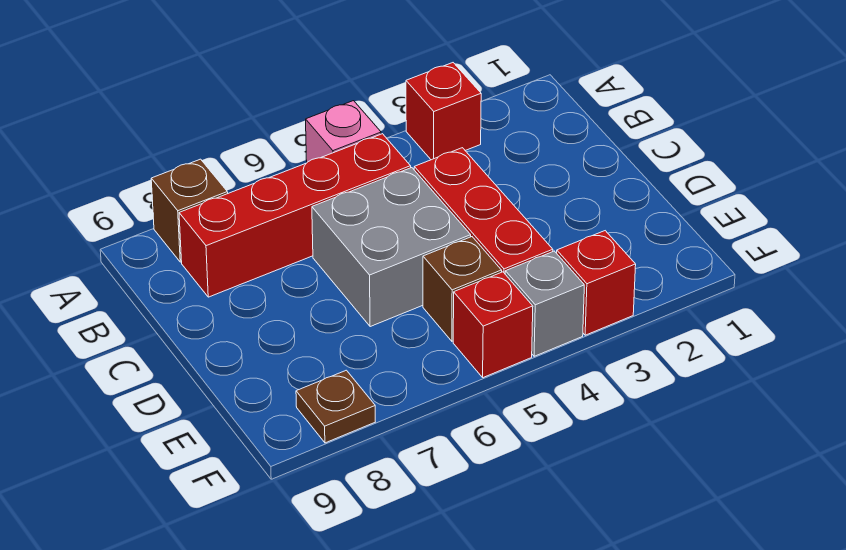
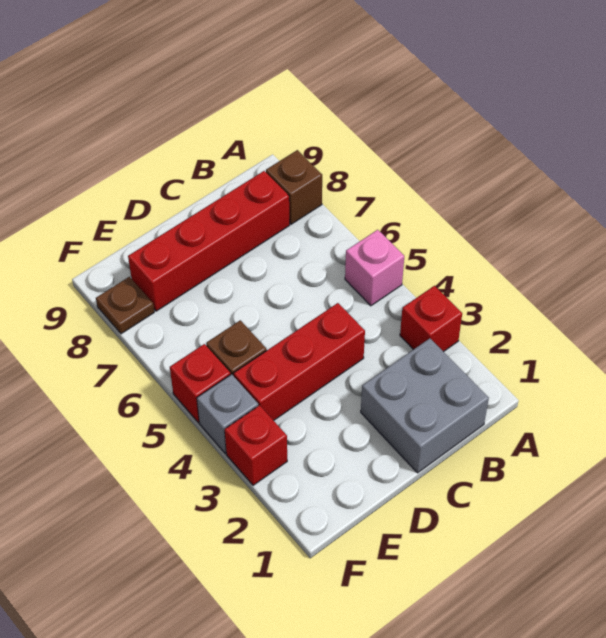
red brick B5:B8 level 1 -> red brick B8:E8 level 1
grey brick C5:D6 level 1 -> grey brick B1:C2 level 1

